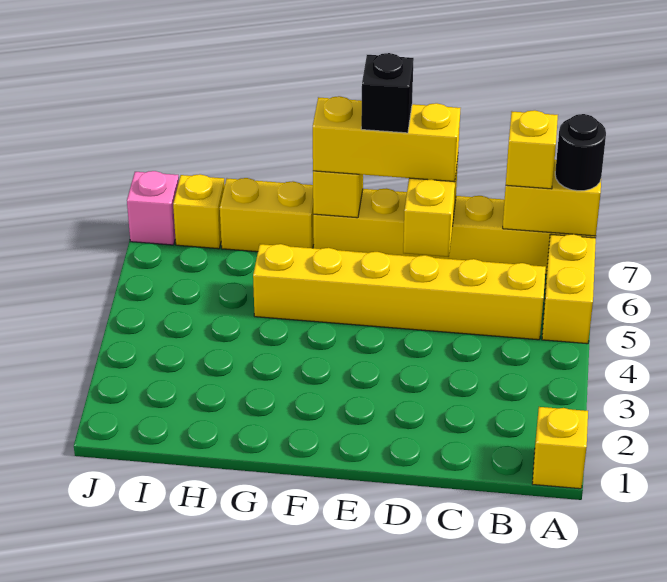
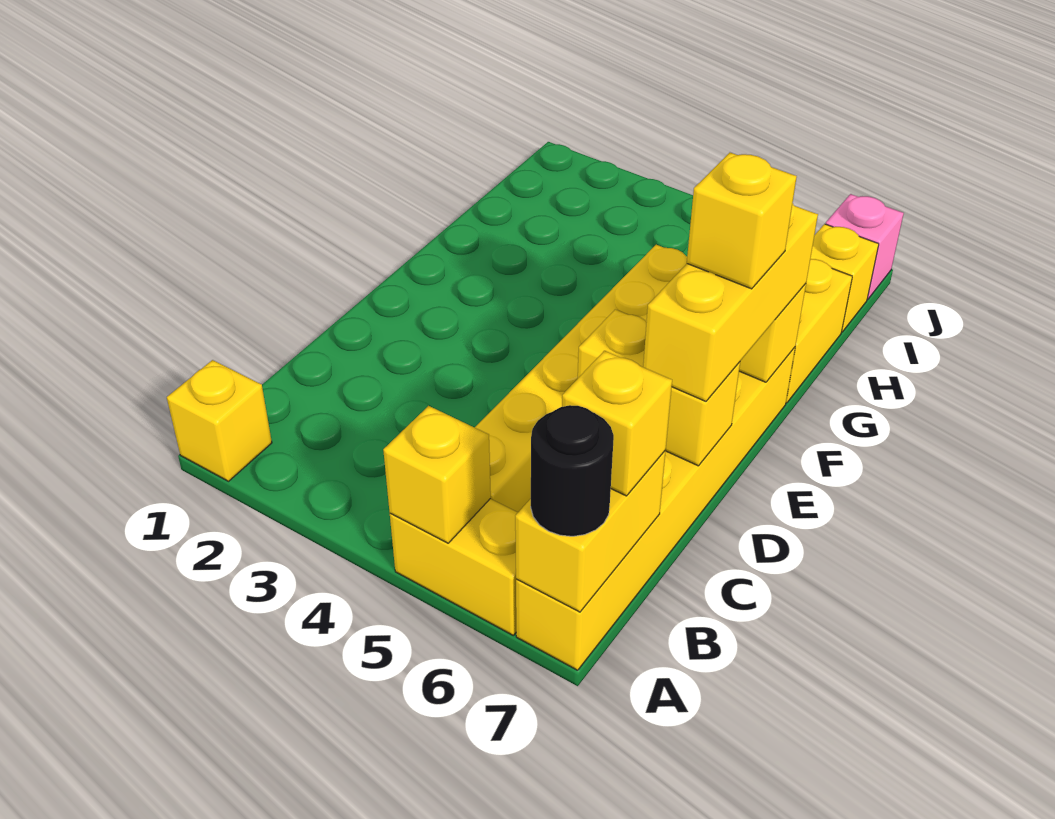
none -> yellow brick A5 level 2
black brick E7 level 4 -> yellow brick E7 level 4

